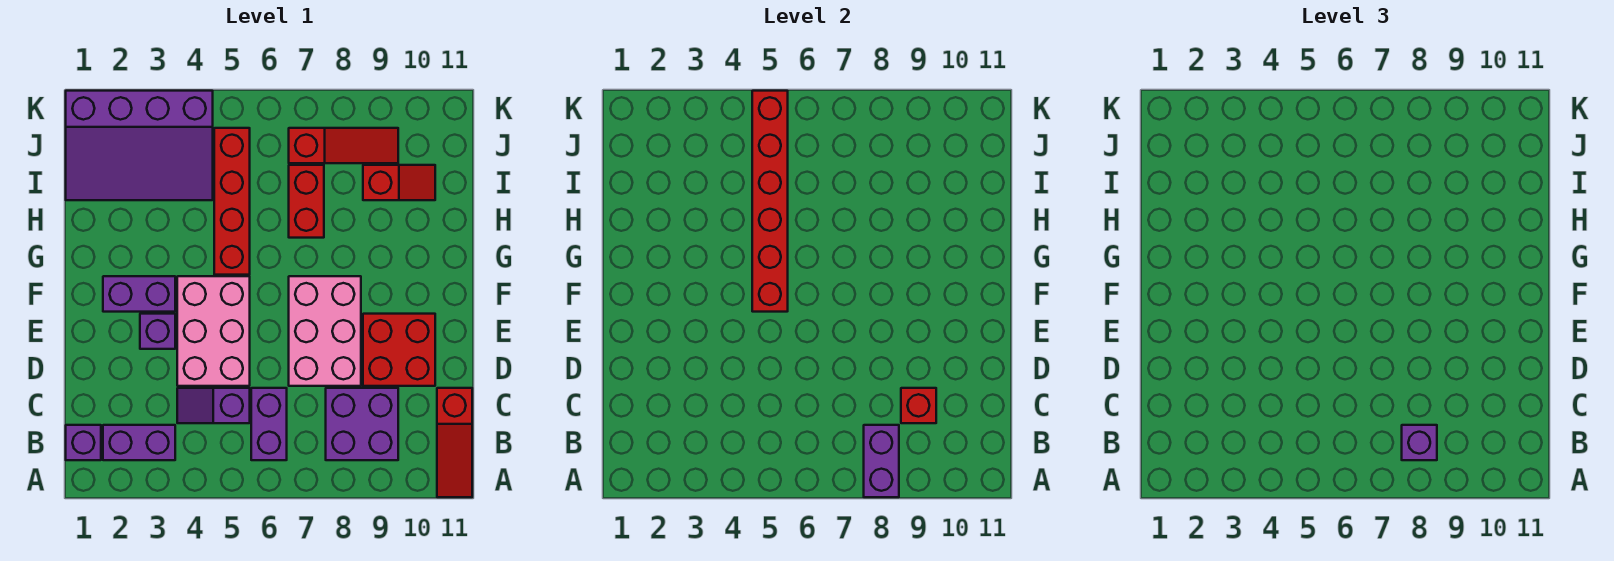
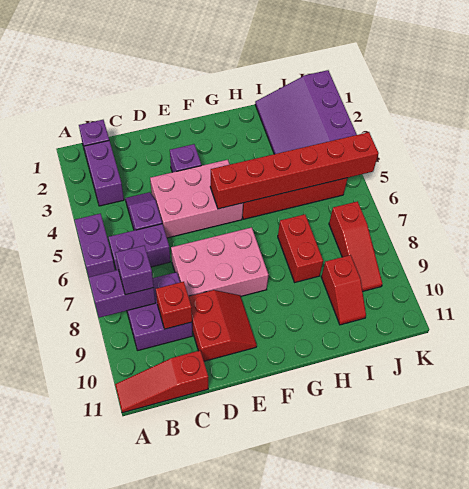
red brick D9:E10 level 1 -> red slope D9:E10 level 1 top D
purple brick F2:F3 level 1 -> purple brick A5:A6 level 1
red brick H7:I7 level 1 -> red brick H7:H8 level 1

